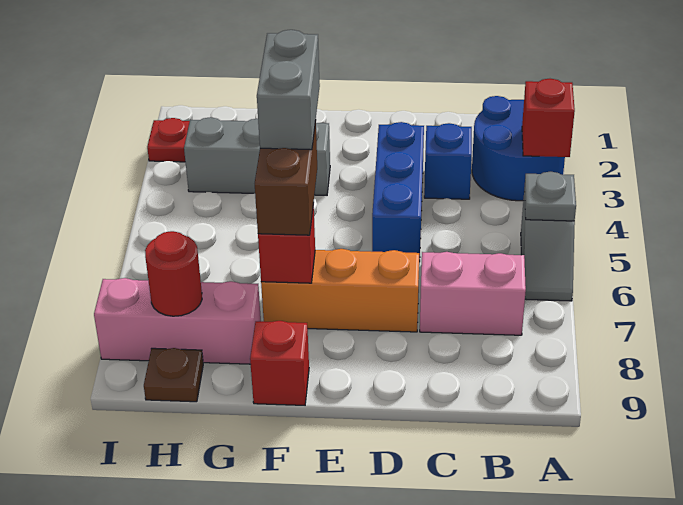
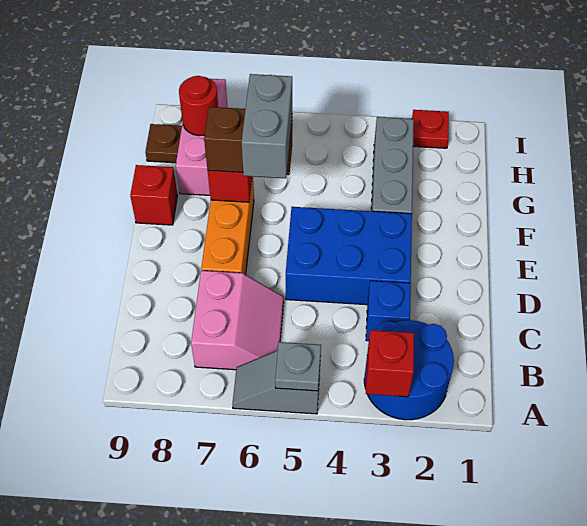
blue brick D3:D5 level 1 -> blue brick D3:E5 level 1
grey brick F5:F6 level 4 -> grey brick E6:F6 level 4

